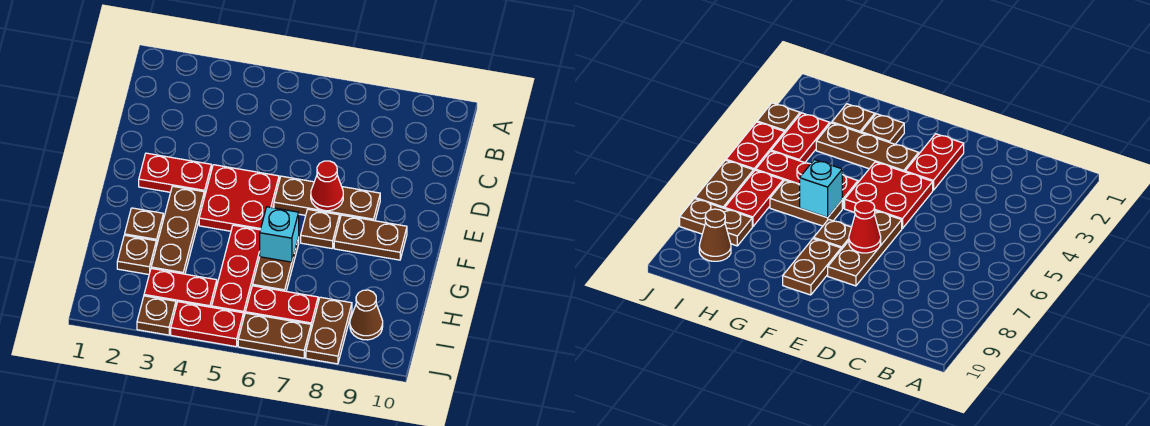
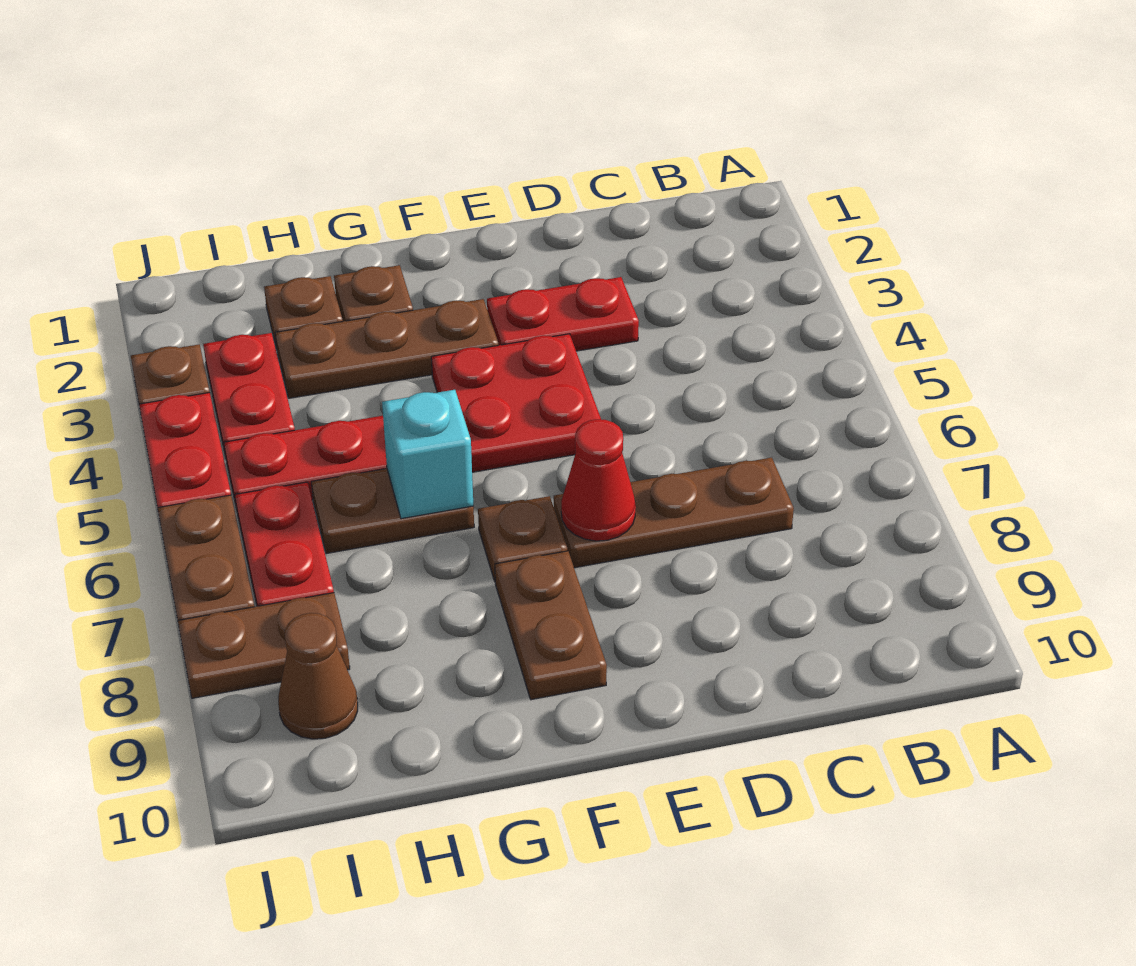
red plate E2:E3 level 1 -> red plate D3:E3 level 1
brown plate E6:E8 level 1 -> brown plate C7:E7 level 1

